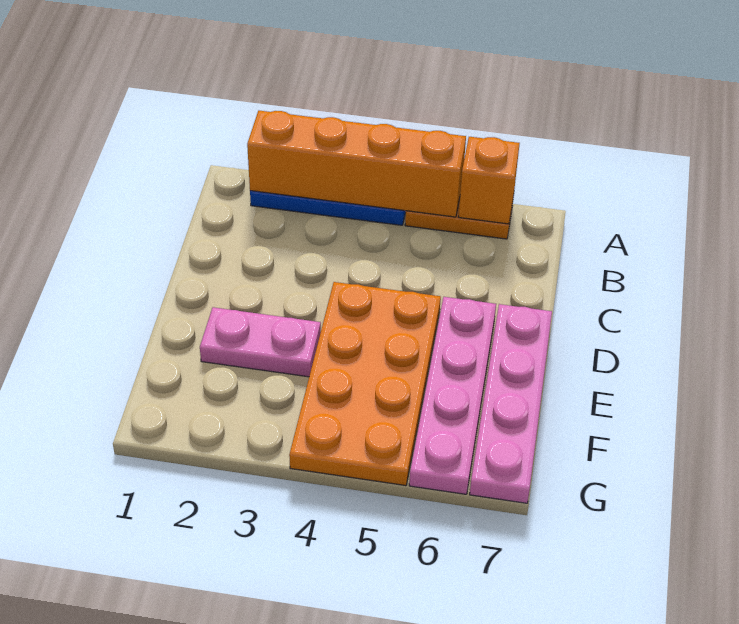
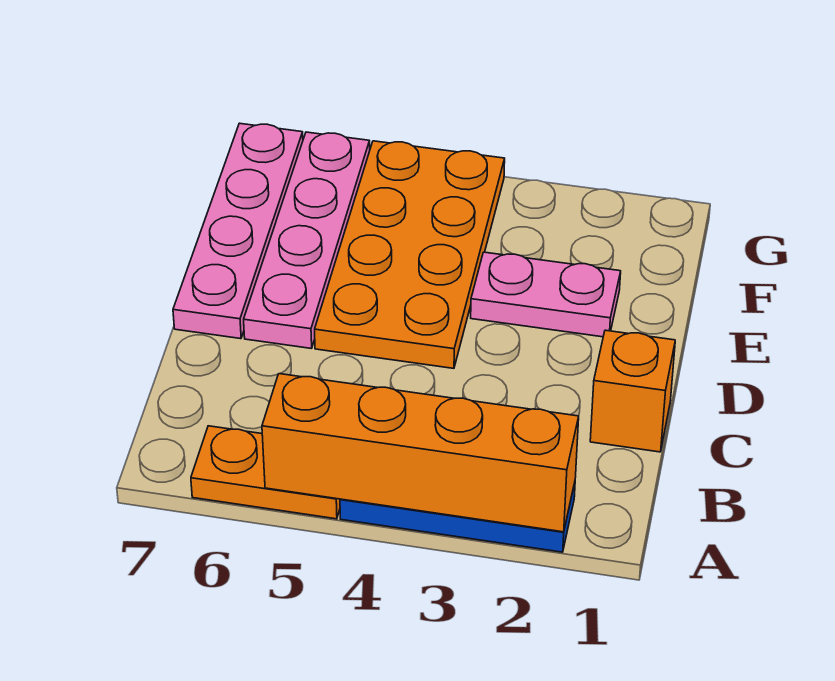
orange brick A6 level 2 -> orange brick C1 level 1

